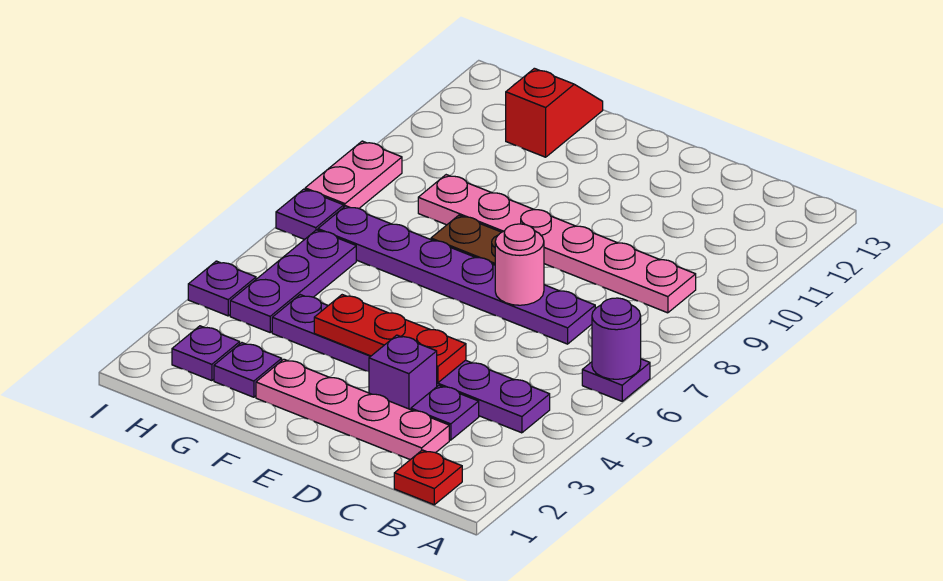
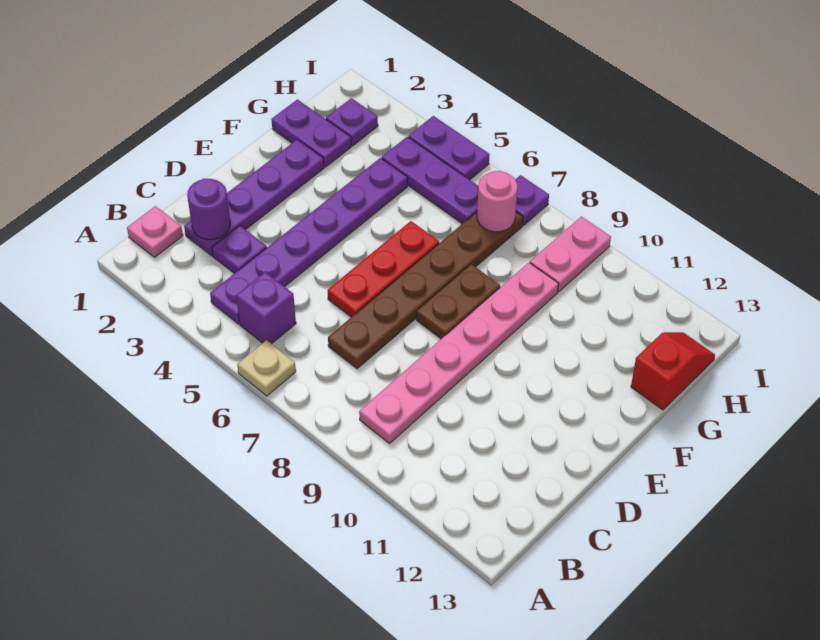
purple plate A6 level 1 -> tan plate A6 level 1
purple round brick A6 level 2 -> purple round brick C2 level 2
red plate B1 level 1 -> pink plate B1 level 1
pink plate C2:F2 level 1 -> purple plate C2:F2 level 1
purple plate C7:H7 level 1 -> brown plate C7:H7 level 1
purple brick D3 level 1 -> purple brick B5 level 1
red plate D4:F4 level 2 -> red plate D6:F6 level 1
pink round brick D7 level 2 -> pink round brick H7 level 2
purple plate G2 level 1 -> purple plate G1:G2 level 1
red slope G12:G13 level 1 top 12 -> red slope G13:H13 level 1 top G
purple plate I4 level 1 -> purple plate I4:I5 level 1
pink plate I8:I9 level 1 -> pink plate H9:I9 level 1

